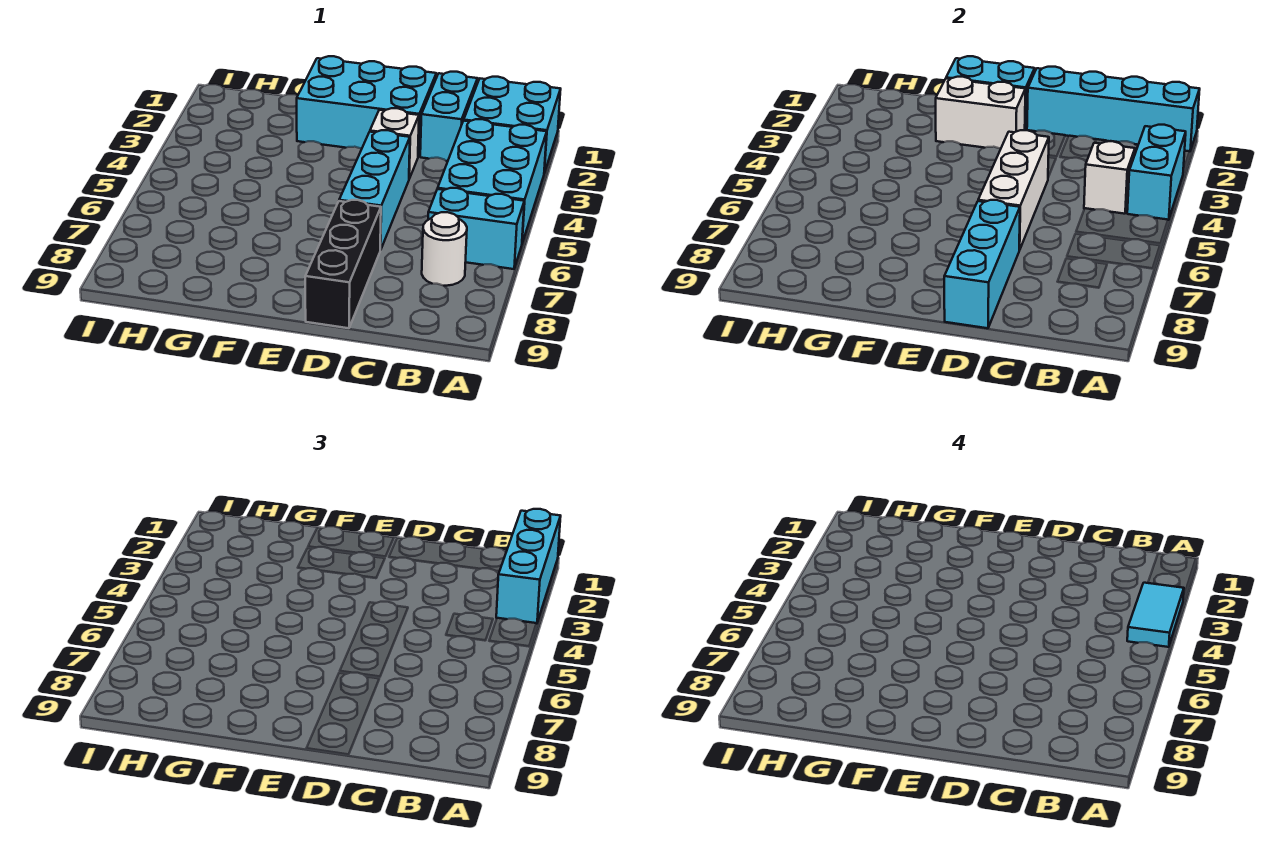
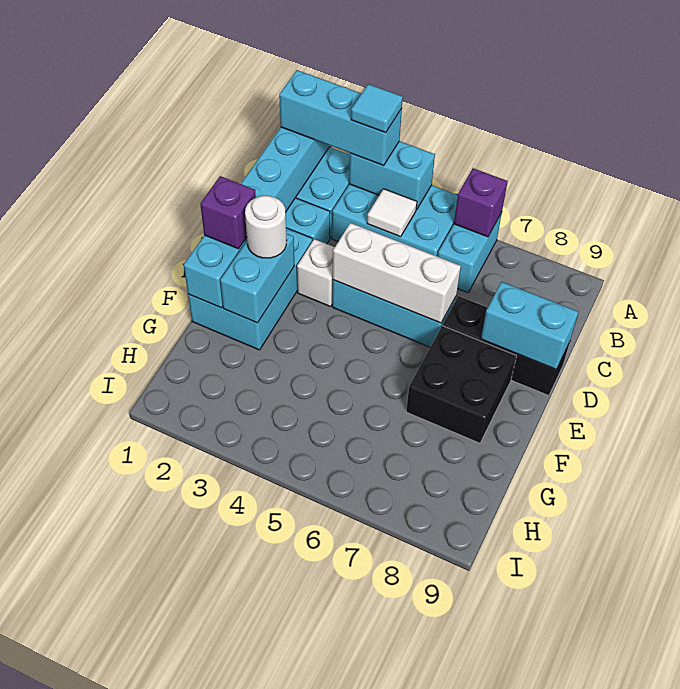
cyan tile A3:A4 level 4 -> cyan tile A3 level 4
none -> purple brick A6 level 2
white brick B4 level 2 -> white tile B4 level 2
white round brick B7 level 1 -> white round brick E2 level 3
cyan brick D7:D9 level 2 -> cyan brick D8:D9 level 2
none -> purple brick E1 level 3
white brick E2:F2 level 2 -> cyan brick E2:F2 level 2
none -> black brick E7:F8 level 1

